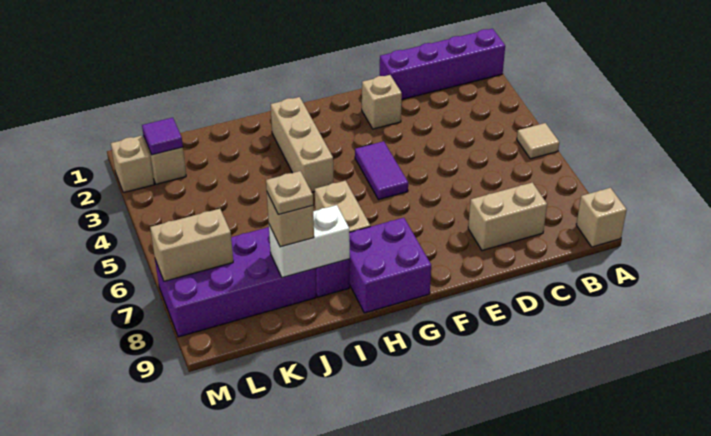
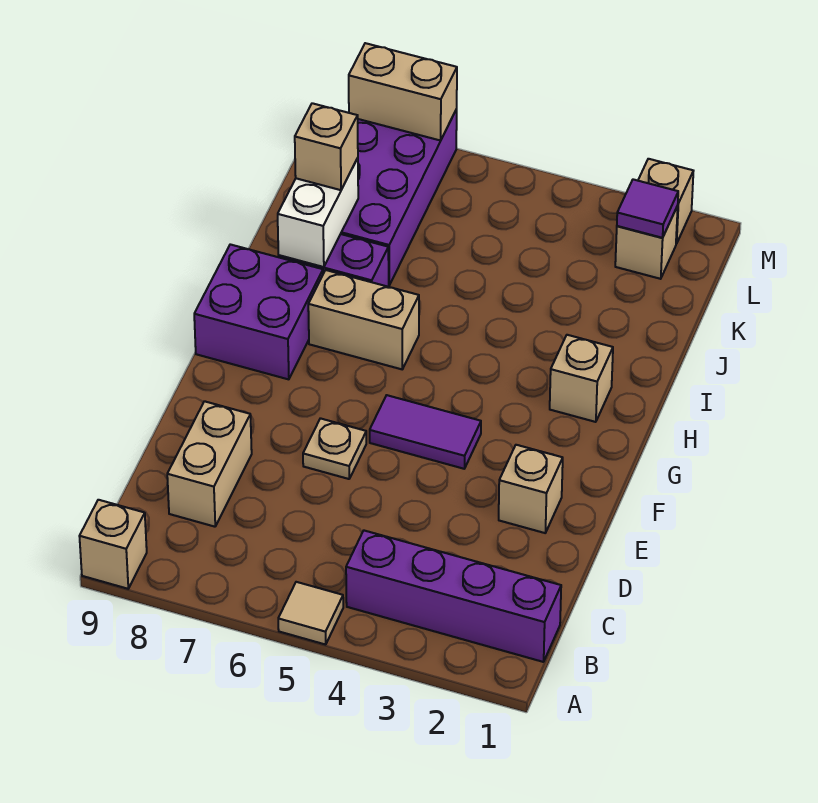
purple brick A1:D1 level 1 -> purple brick B1:B4 level 1
tan brick H2:H4 level 1 -> tan brick H2 level 1
tan plate J8 level 4 -> tan plate E6 level 1
tan brick L7:M7 level 2 -> tan brick M7:M8 level 2

